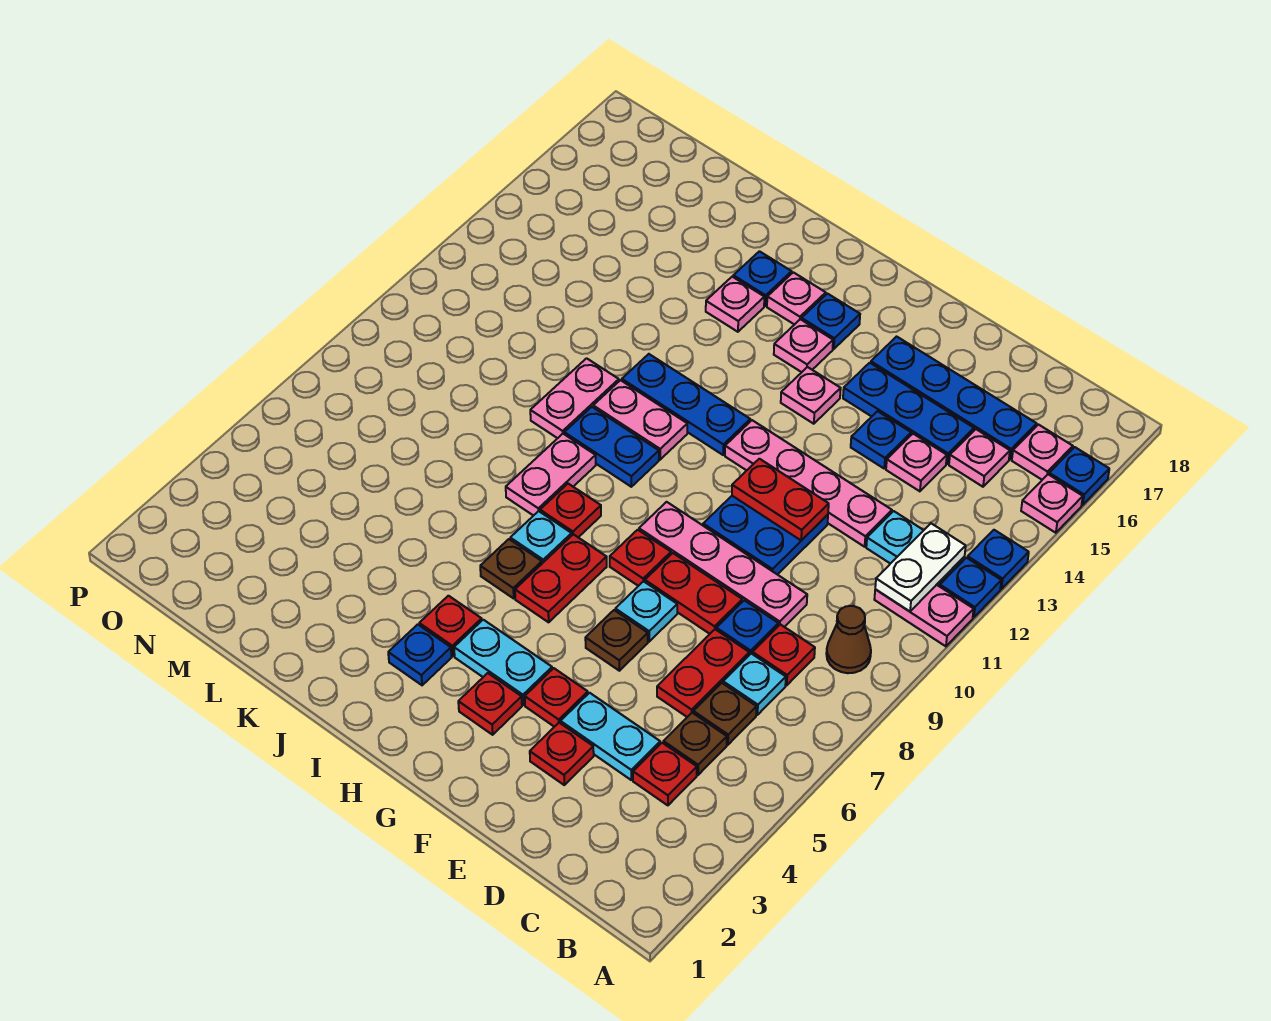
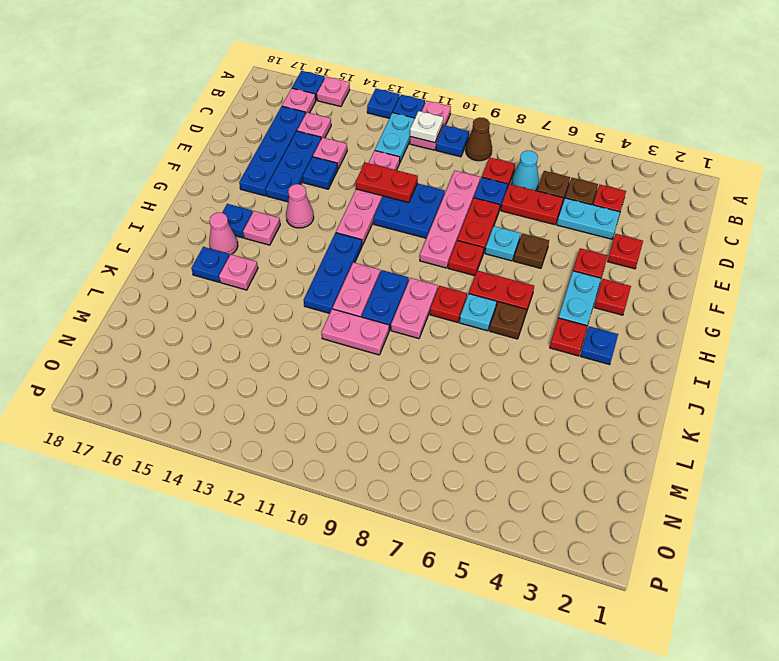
none -> blue plate B10 level 1
white plate B11:B12 level 2 -> white plate B11 level 2
cyan plate C7 level 1 -> cyan cone C7 level 1
cyan plate D4:E4 level 1 -> cyan plate D4:D5 level 1
red plate E11:F11 level 2 -> red plate E11:E12 level 2
pink plate G14 level 1 -> pink cone G14 level 1
pink plate I16 level 1 -> pink cone I16 level 1
pink plate J8:J9 level 1 -> pink plate I9:J9 level 1

